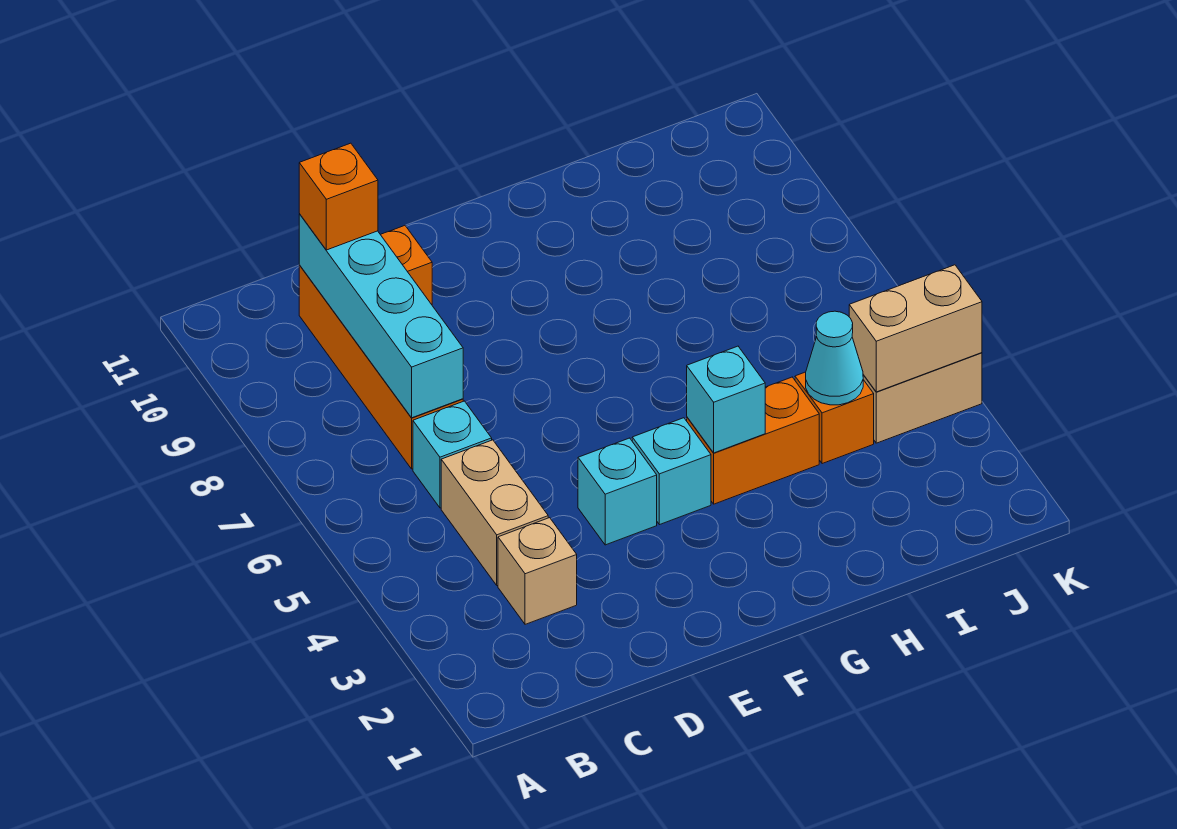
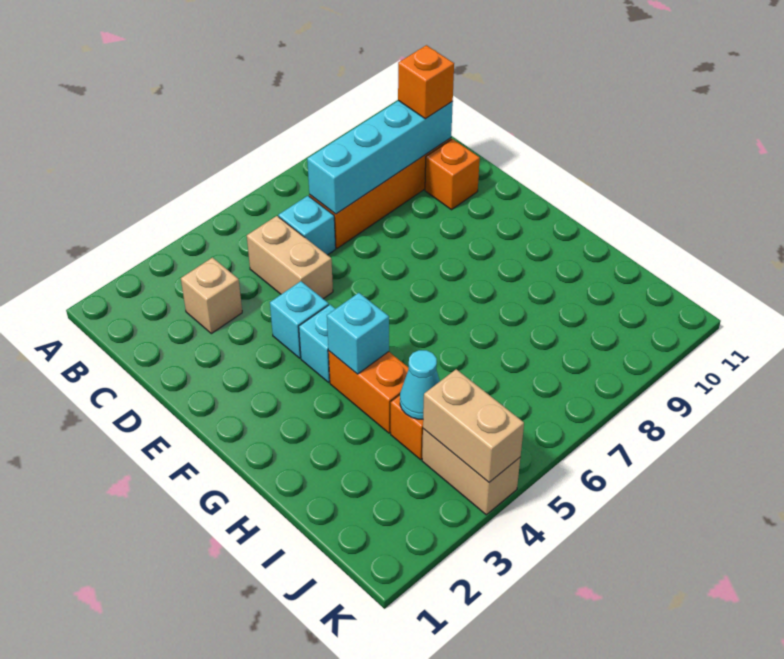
tan brick C4:C5 level 1 -> tan brick C5:D5 level 1

